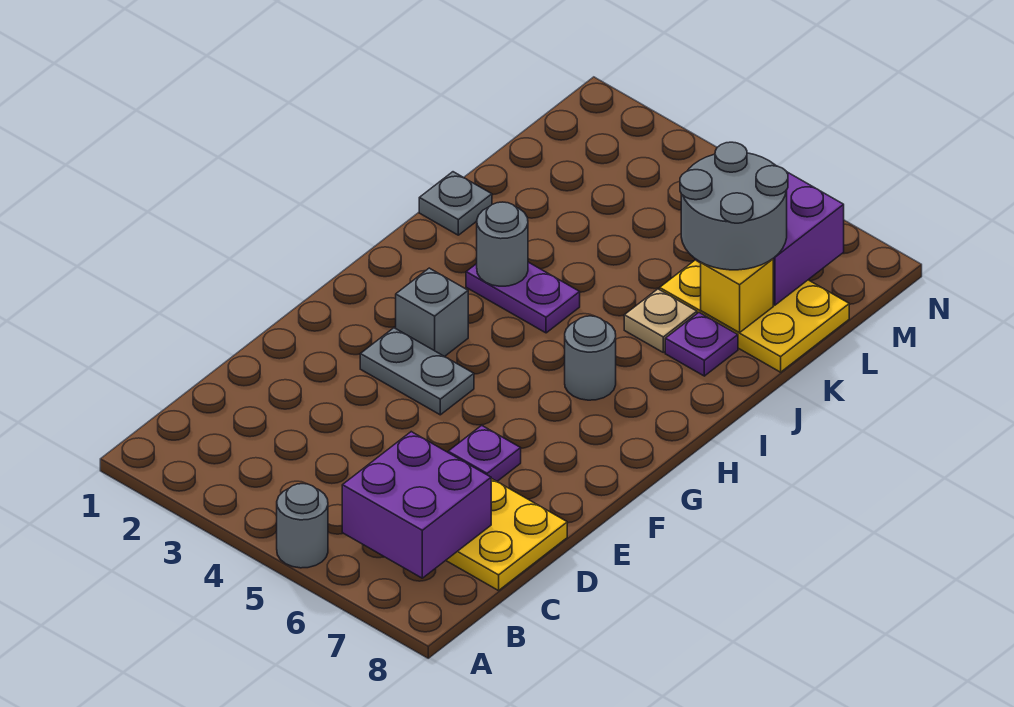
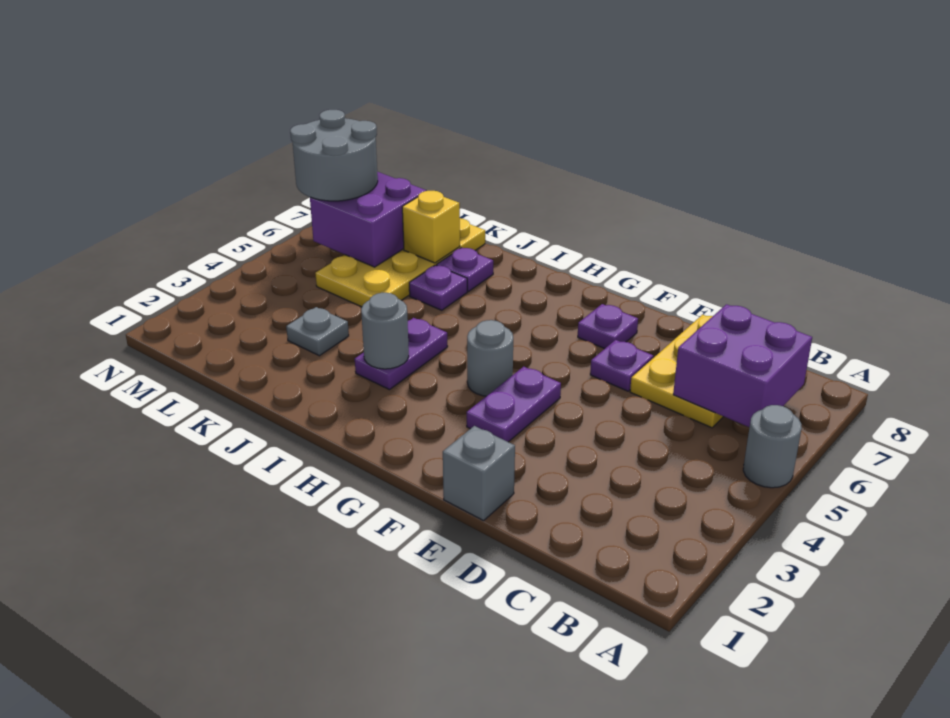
grey plate F3:F4 level 1 -> purple plate F3:F4 level 1
none -> purple plate F7 level 1
grey brick G3 level 1 -> grey brick E1 level 1
grey round brick H6 level 1 -> grey round brick G4 level 1
grey plate J1 level 1 -> grey plate K3 level 1
tan plate J6 level 1 -> purple plate J6 level 1
yellow plate K6:L8 level 1 -> yellow plate K5:L8 level 1
grey round brick K6:L7 level 3 -> grey round brick M6:N7 level 3

